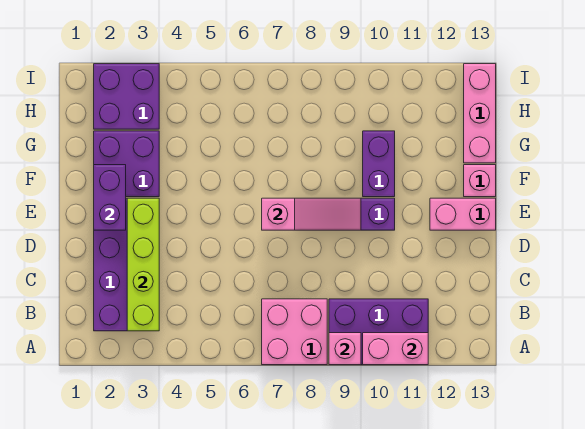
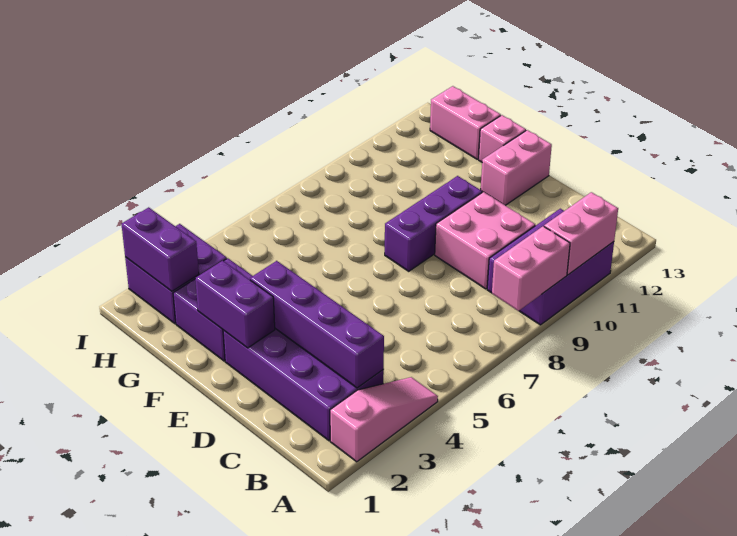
pink brick A7:B8 level 1 -> pink brick C9:D10 level 1
pink brick A9 level 2 -> pink brick A8:A9 level 2
lime brick B3:E3 level 2 -> purple brick B3:E3 level 2
pink slope E7:E9 level 2 top 7 -> pink slope A2:A4 level 1 top 2
purple brick F10:G10 level 1 -> purple brick H2:I2 level 2
pink brick G13:I13 level 1 -> pink brick G13:H13 level 1

